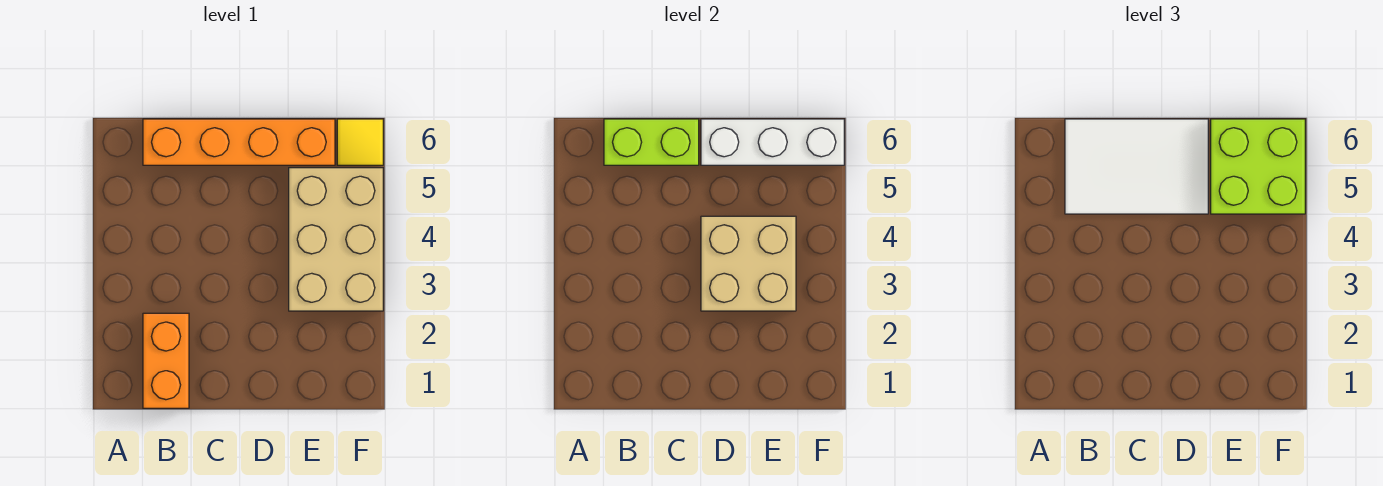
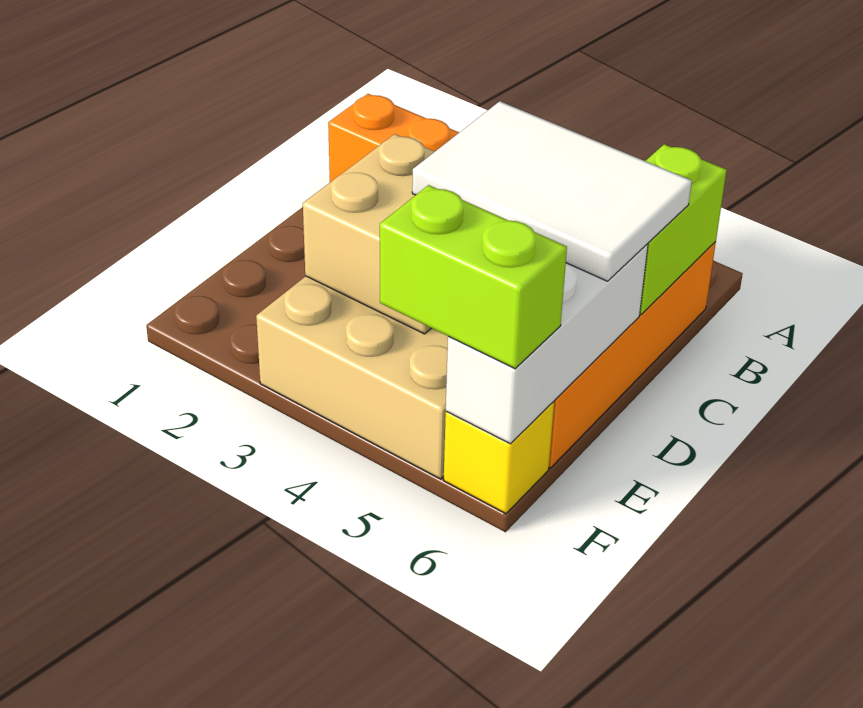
white tile B5:D6 level 3 -> white tile C4:D6 level 3
lime brick E5:F6 level 3 -> lime brick F5:F6 level 3
yellow tile F6 level 1 -> yellow brick F6 level 1

